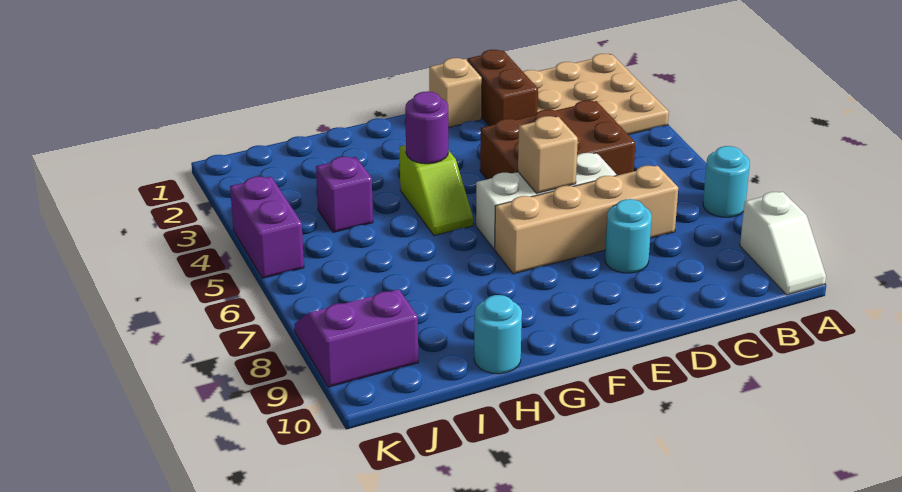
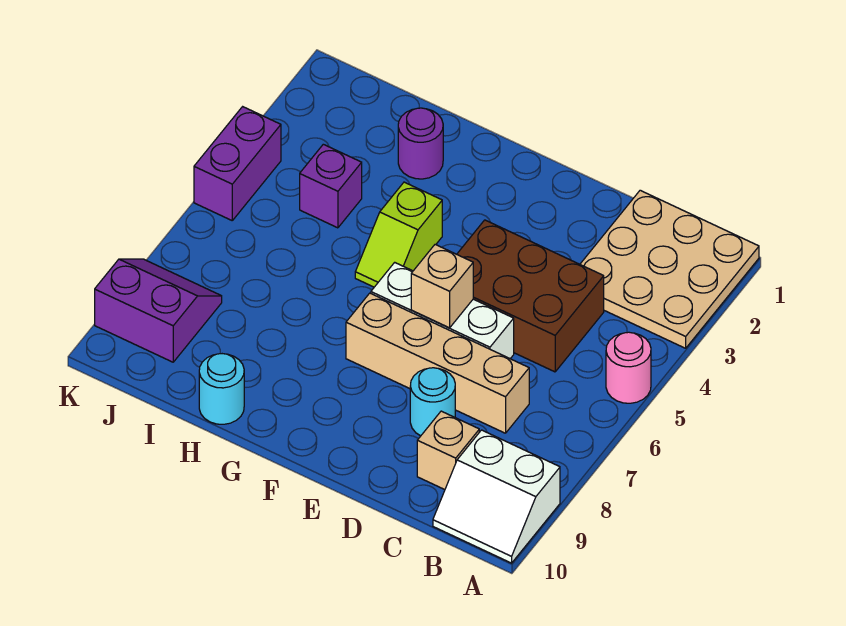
none -> pink round brick A5 level 1
cyan round brick A7 level 1 -> none
white slope A9:A10 level 1 top 9 -> white slope A9:B10 level 1 top 9
brown brick D1:D2 level 1 -> none
tan brick E1 level 1 -> tan brick C9 level 1
purple round brick G4 level 2 -> purple round brick H2 level 1

